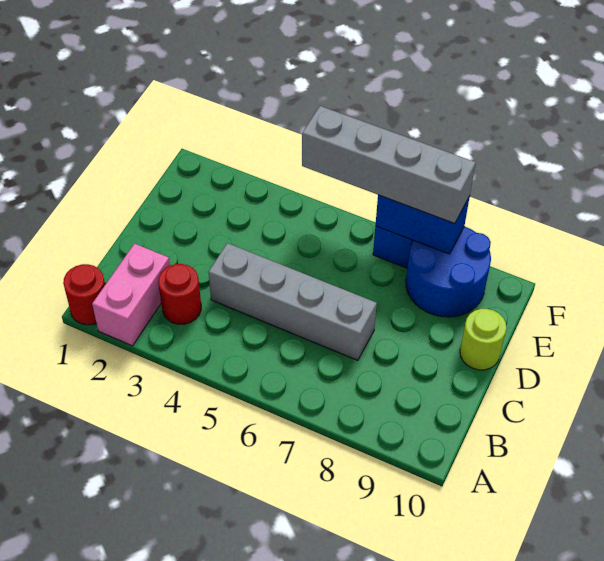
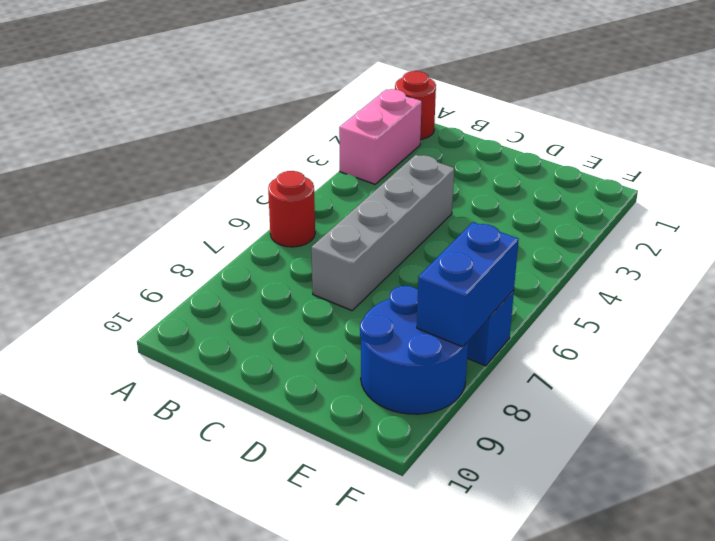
pink brick A2:B2 level 1 -> pink brick A2:A3 level 1
red round brick B3 level 1 -> red round brick A6 level 1
lime round brick D10 level 1 -> none
grey brick F5:F8 level 3 -> none

